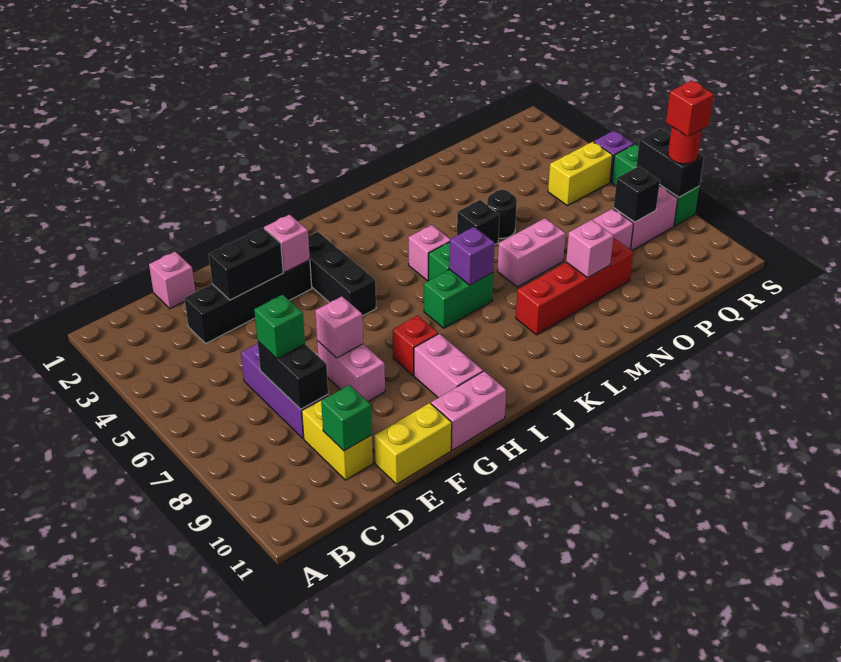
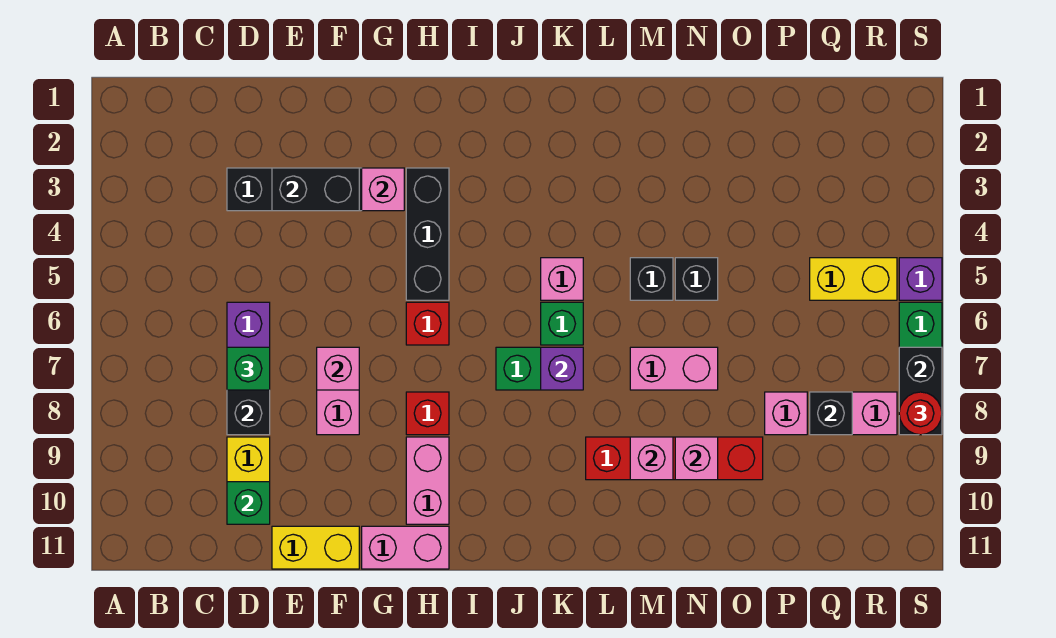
pink brick D1 level 1 -> pink brick M9 level 2
black round brick N5 level 1 -> black brick N5 level 1
red brick S8 level 4 -> red brick H6 level 1

